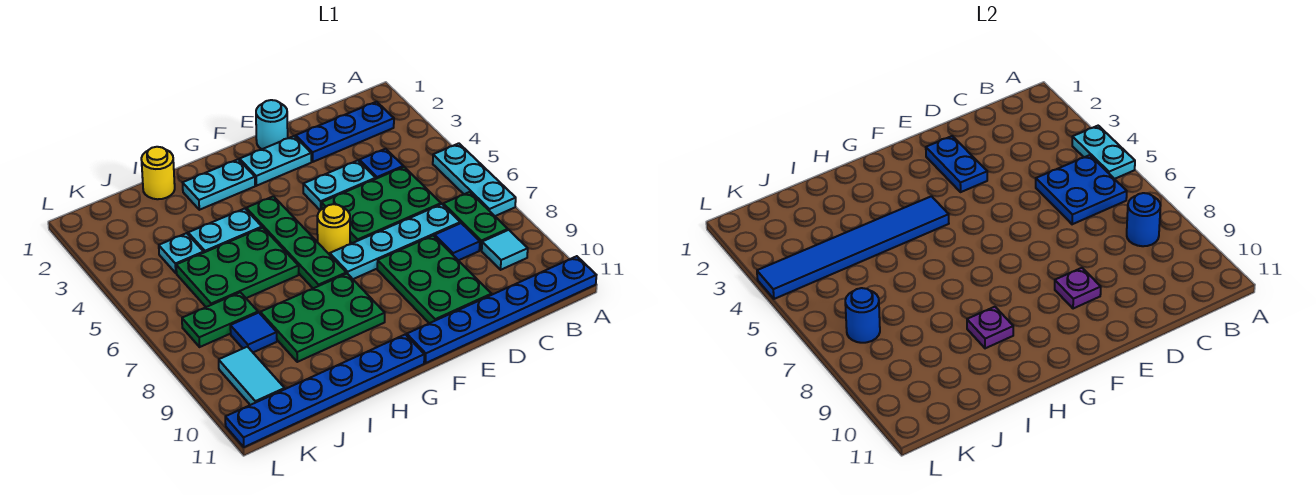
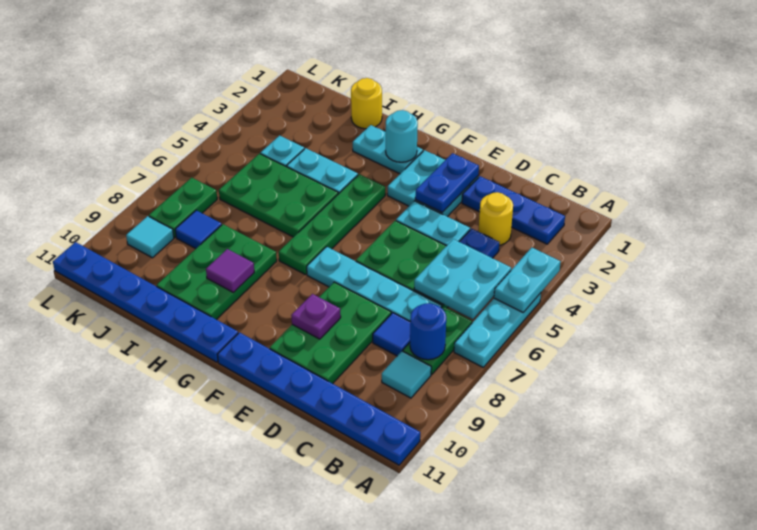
blue plate B5:C6 level 2 -> cyan plate B5:C6 level 2
cyan round brick E1 level 1 -> cyan round brick G2 level 2
cyan plate E2:F2 level 1 -> cyan plate E2:F3 level 1
yellow round brick F6 level 1 -> yellow round brick C3 level 1
blue tile G4:L4 level 2 -> none
green plate G8:I9 level 1 -> green plate H8:I10 level 1
purple plate H9 level 2 -> purple tile H9 level 2
green plate J7:K7 level 1 -> green plate K7:K8 level 1
blue round brick K7 level 2 -> none
cyan tile K9:K10 level 1 -> cyan tile K9 level 1

